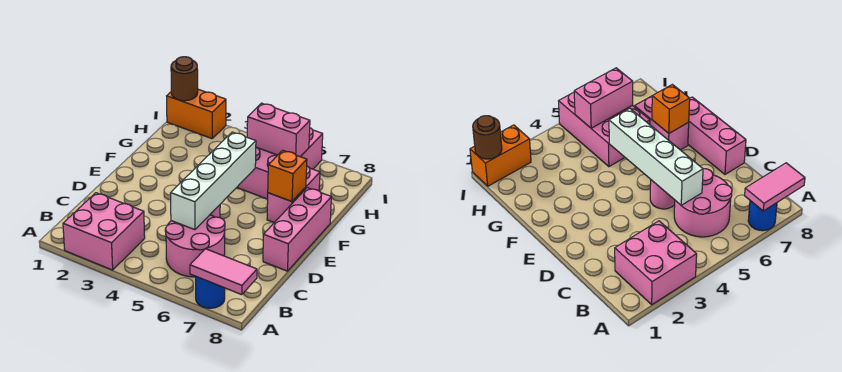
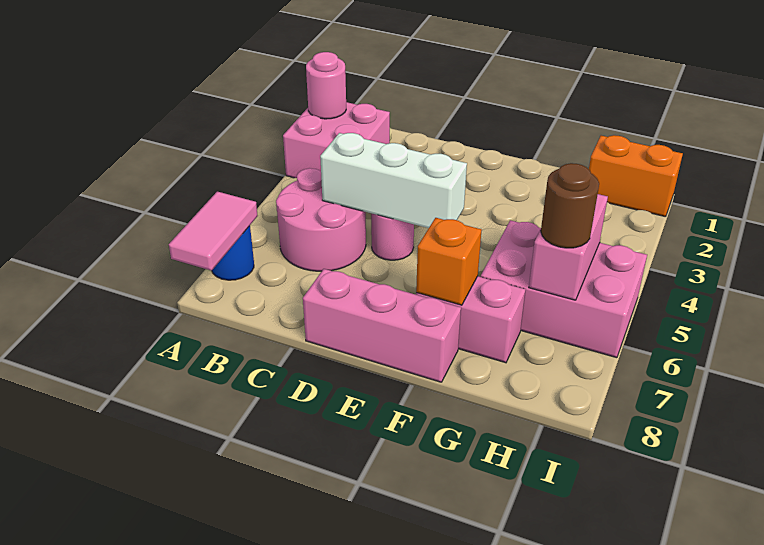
none -> pink round brick A2 level 2
white brick C5:F5 level 2 -> white brick C5:E5 level 2
orange brick I1:I2 level 1 -> orange brick H1:I1 level 1
brown round brick I1 level 2 -> brown round brick H6 level 3

